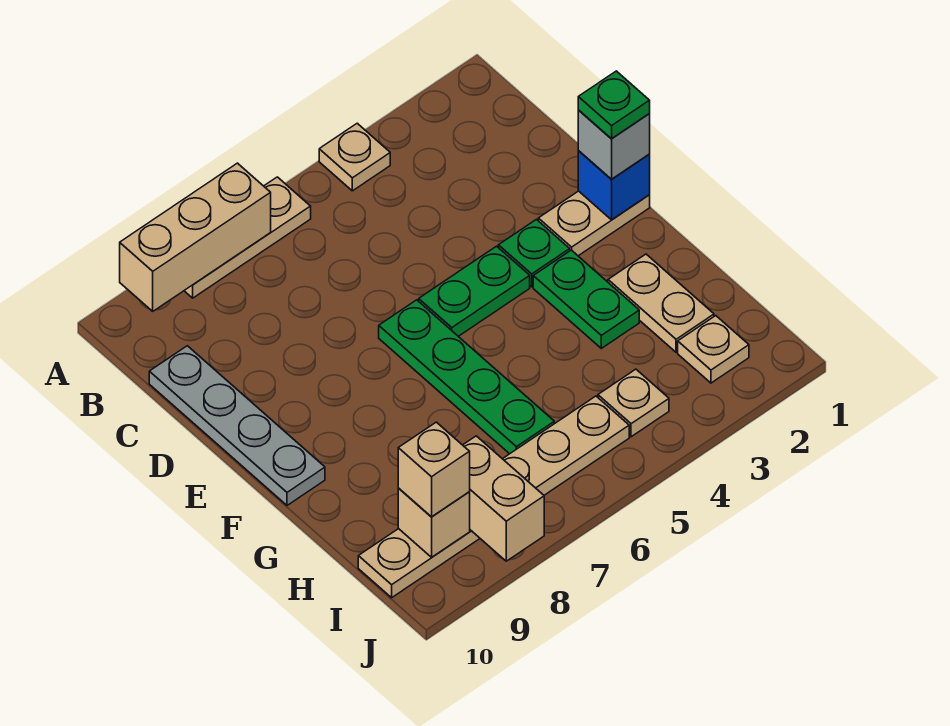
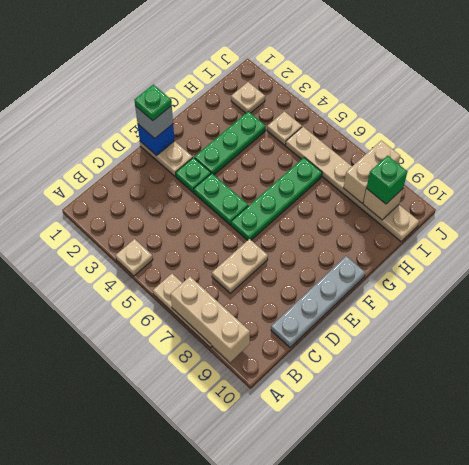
green plate F3:G3 level 1 -> green plate F3:H3 level 1
tan plate G2:H2 level 1 -> tan plate C7:D7 level 1
tan brick I9 level 3 -> green brick I9 level 3

